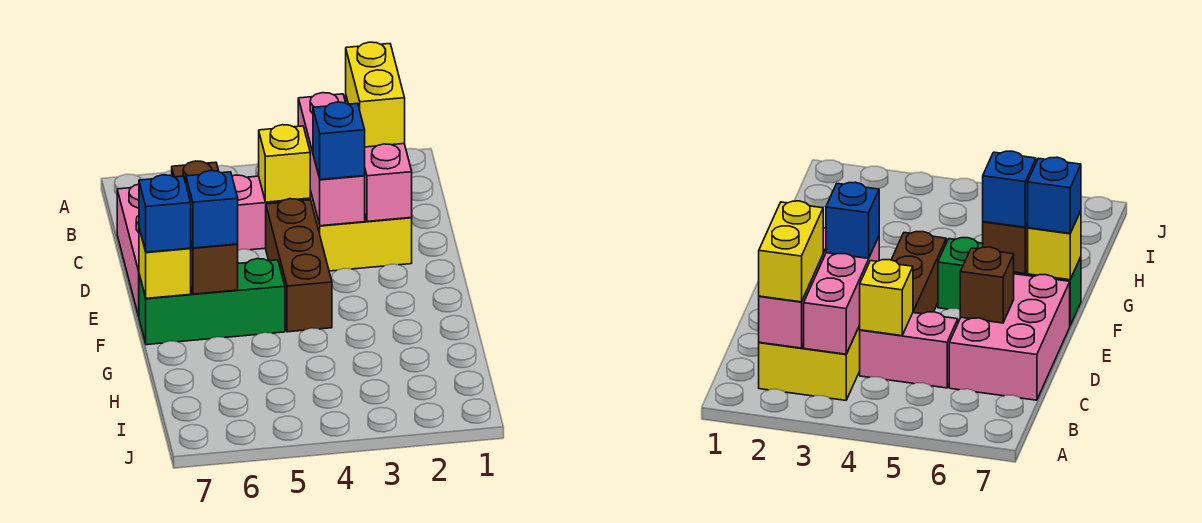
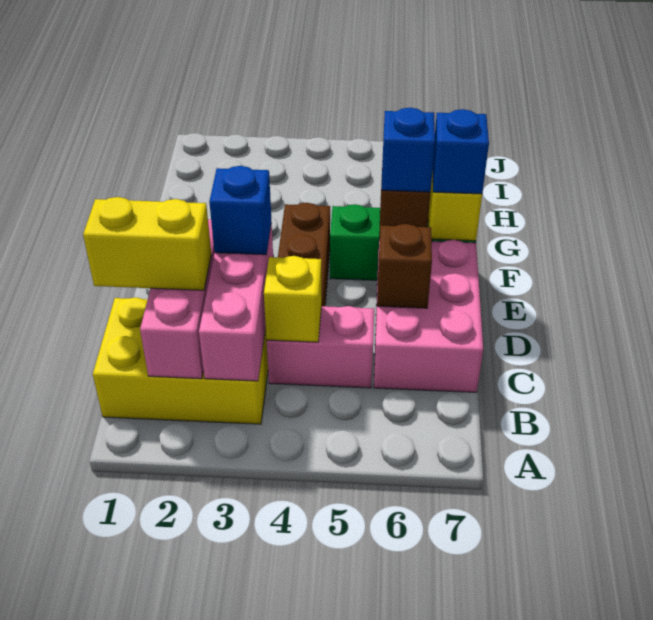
yellow brick B2:D3 level 1 -> yellow brick B1:C3 level 1
yellow brick B2:C2 level 3 -> yellow brick C1:C2 level 3

